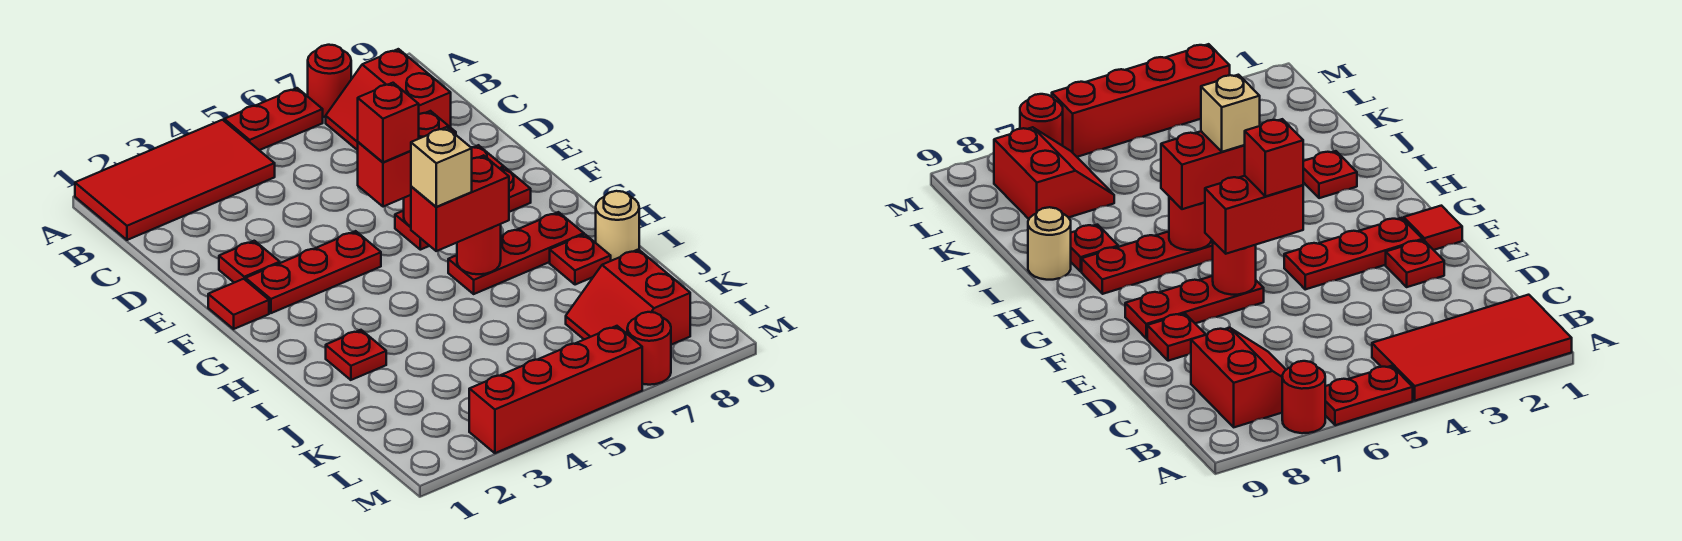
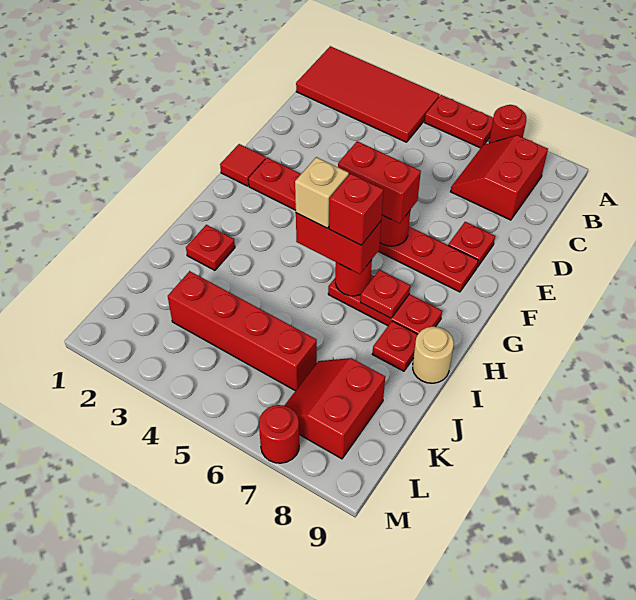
red plate E2 level 1 -> red plate H7 level 2
red brick F5 level 4 -> red brick H6 level 4
red brick M3:M6 level 1 -> red brick K3:K6 level 1

